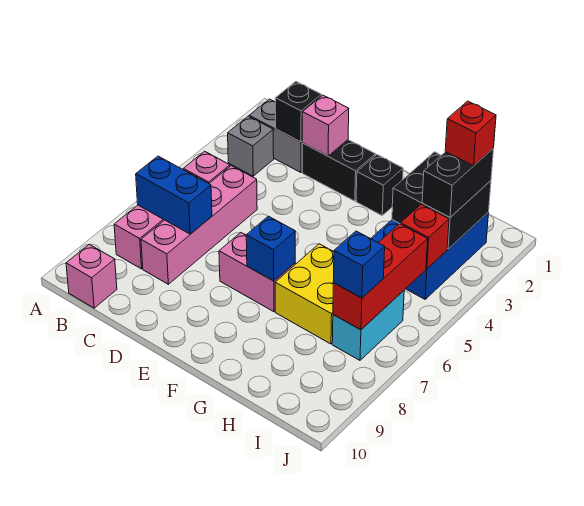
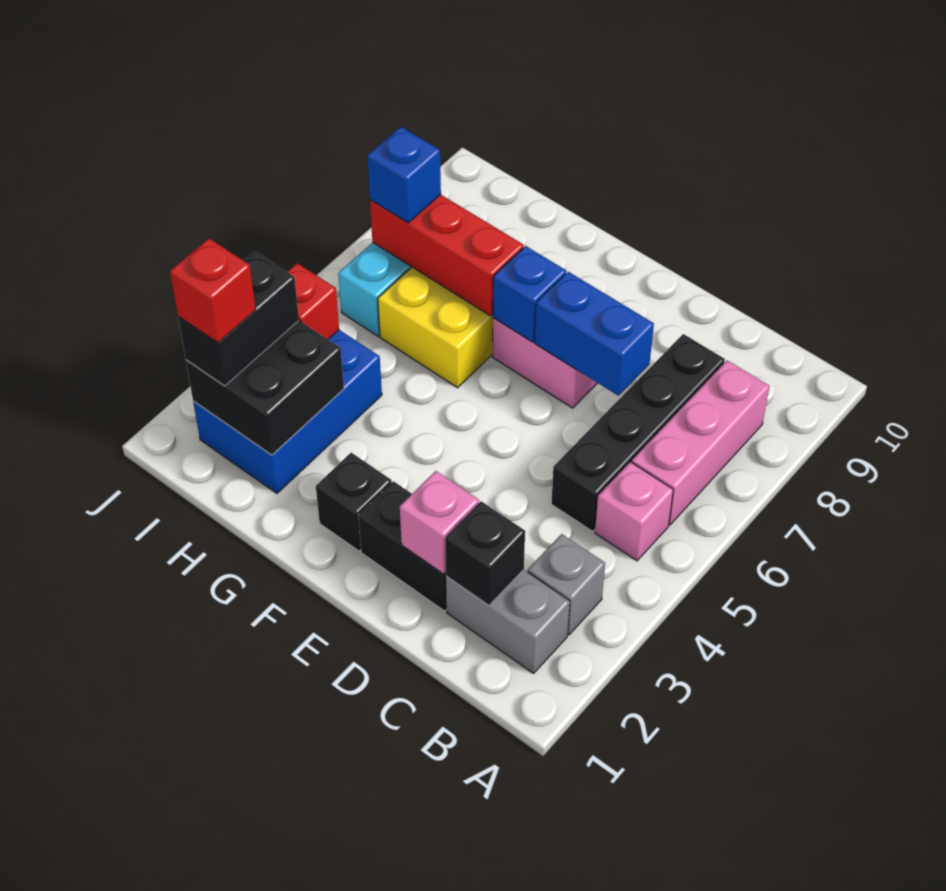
blue brick B7:C7 level 2 -> blue brick D7:E7 level 2
pink brick B10 level 1 -> none
pink brick C5:C8 level 1 -> black brick C5:C8 level 1
red brick I5:I7 level 2 -> red brick G7:I7 level 2

